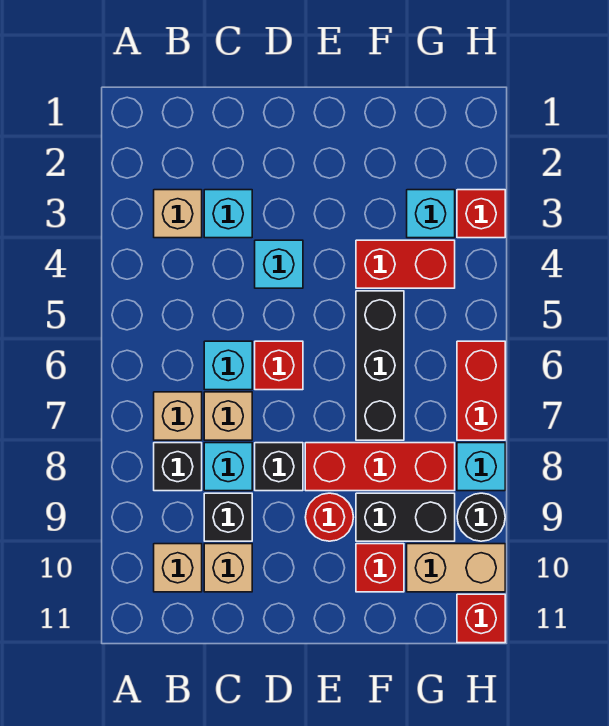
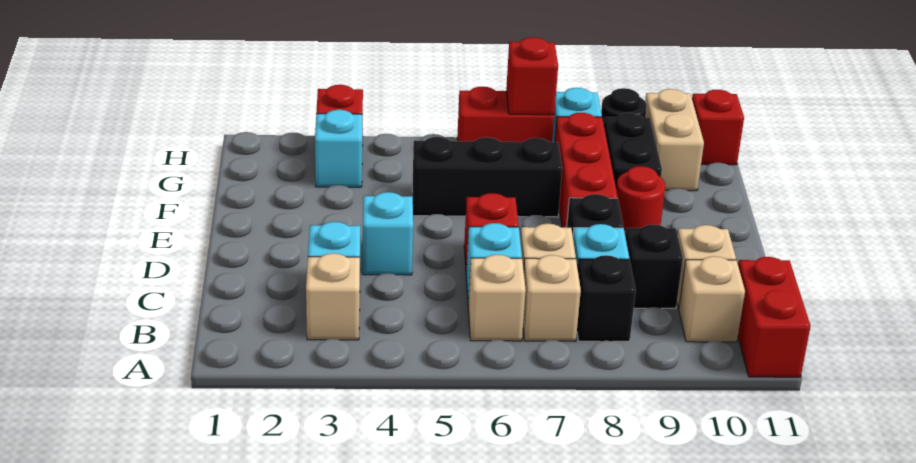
none -> tan brick B6 level 1
red brick F4:G4 level 1 -> red brick A11:B11 level 1
red brick F10 level 1 -> red brick H7 level 2

